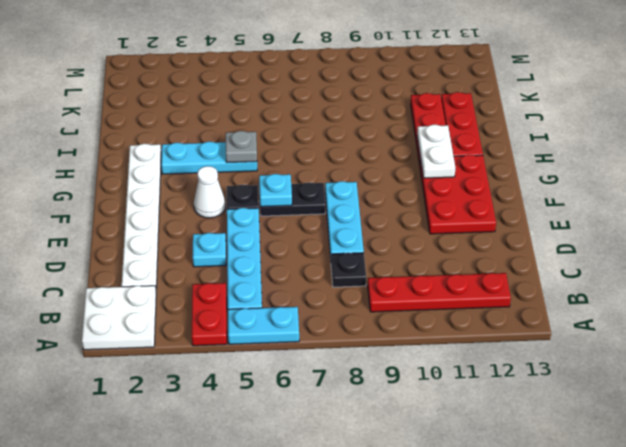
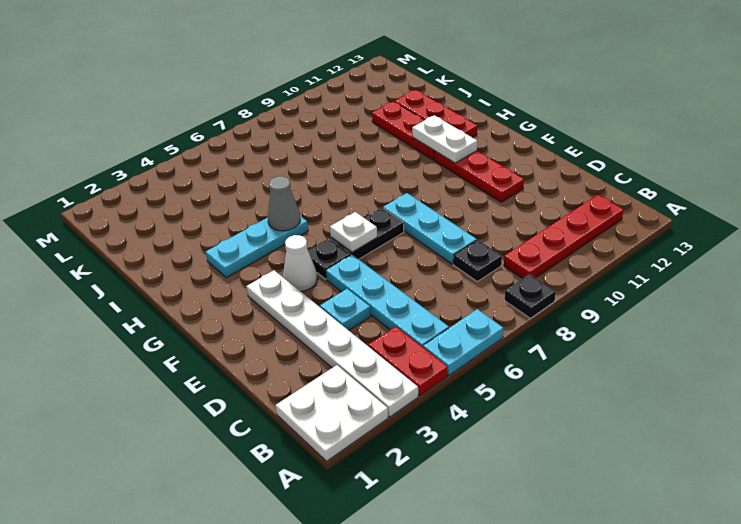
none -> black plate A8 level 1
white plate C2:H2 level 1 -> white plate A3:F3 level 1
red plate E11:G12 level 1 -> red plate E11:G11 level 1
cyan plate F6 level 2 -> white plate F6 level 2
grey plate H5 level 2 -> grey cone H5 level 2

